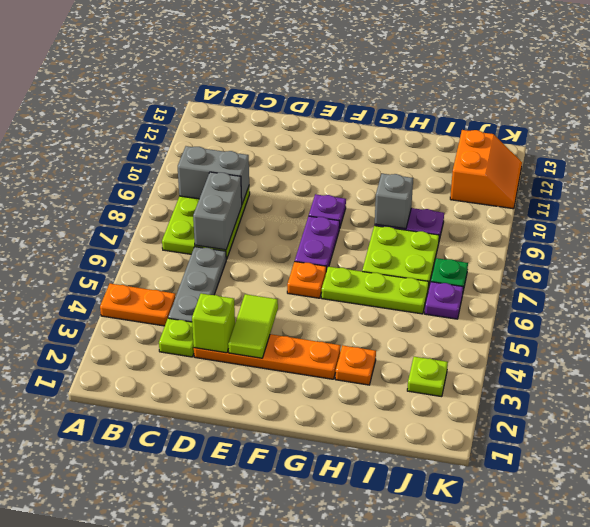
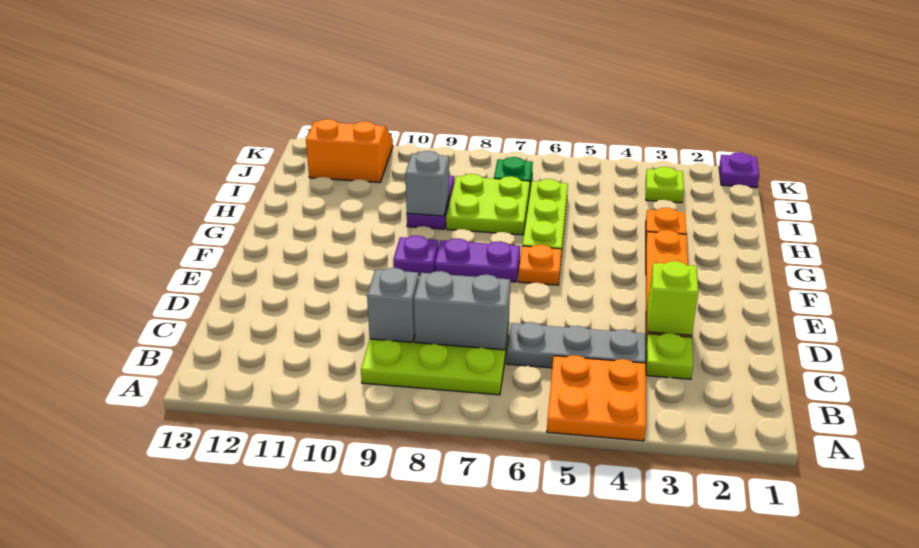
orange plate A4:B4 level 1 -> orange plate A4:B5 level 1
grey brick B9:C9 level 2 -> grey brick C9 level 2
lime tile E3:E4 level 2 -> none
purple plate J6 level 1 -> purple plate K1 level 1

